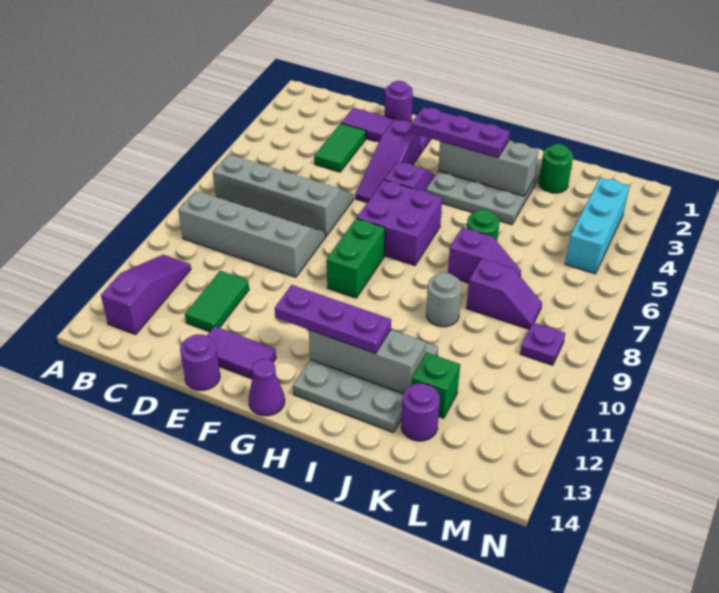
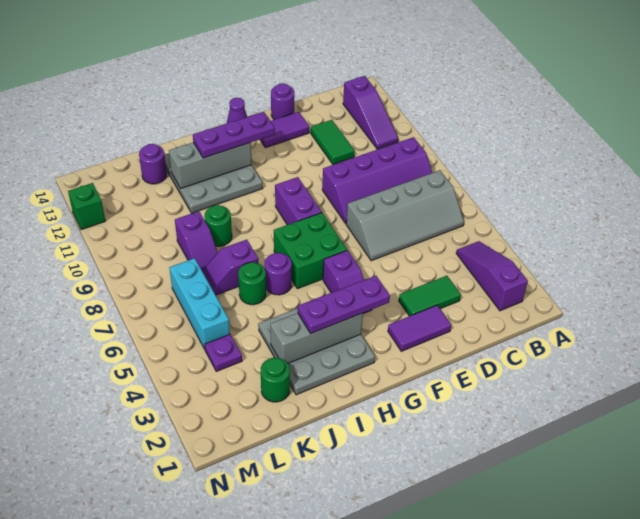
grey slope B8:E9 level 1 top 9 -> purple slope B8:E9 level 1 top 9
purple tile D2:F2 level 1 -> purple tile E2:F2 level 1
green tile D3:D4 level 1 -> green tile D3:E3 level 1
purple round brick E1 level 1 -> purple round brick I6 level 1
purple slope F3:F5 level 1 top 3 -> purple slope B2:B4 level 1 top 2
purple brick G6:H7 level 1 -> green brick G6:H7 level 1
green brick G8:G9 level 1 -> purple brick G8:G9 level 1
grey round brick J9 level 1 -> green round brick J9 level 1
purple slope K8:L8 level 1 top K -> purple slope K8:K9 level 1 top 9
green brick K12 level 1 -> green brick N12 level 1
cyan brick M3:M5 level 1 -> cyan brick L5:L7 level 1
purple plate M9 level 1 -> purple plate L4 level 1

